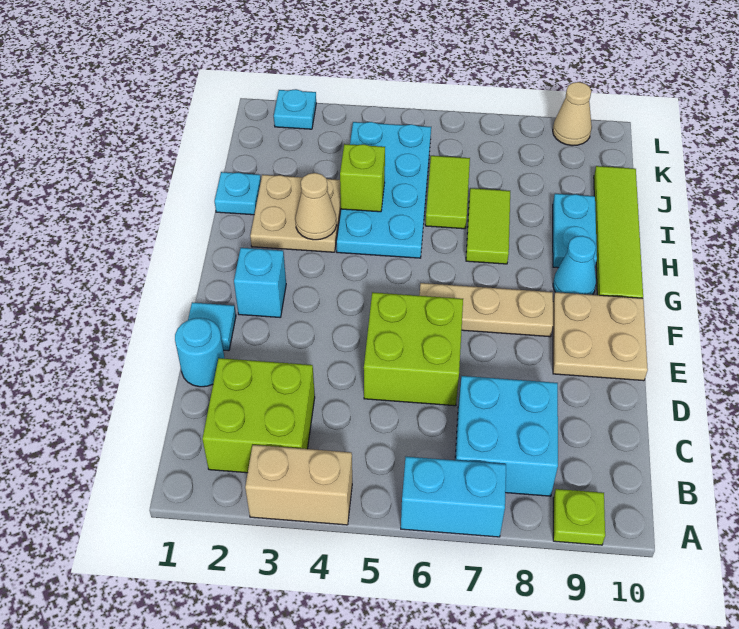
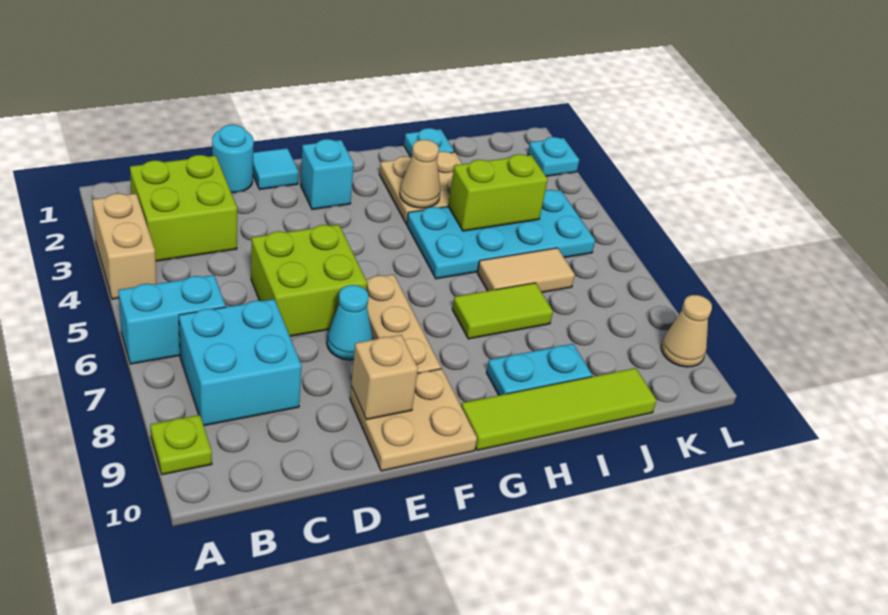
cyan brick A6:A7 level 1 -> cyan brick A6:B6 level 1
none -> tan brick E9 level 2
cyan cone G9 level 1 -> cyan cone E7 level 1
lime brick I4 level 2 -> lime brick I4:J4 level 2
lime tile I6:J6 level 1 -> tan tile I6:J6 level 1

